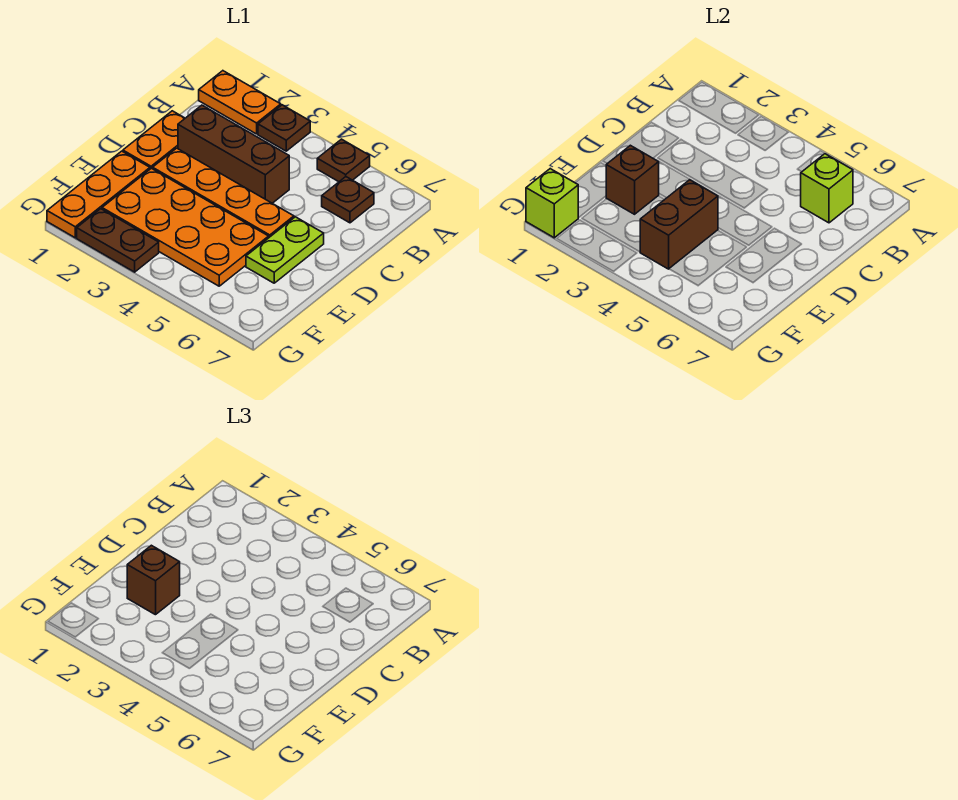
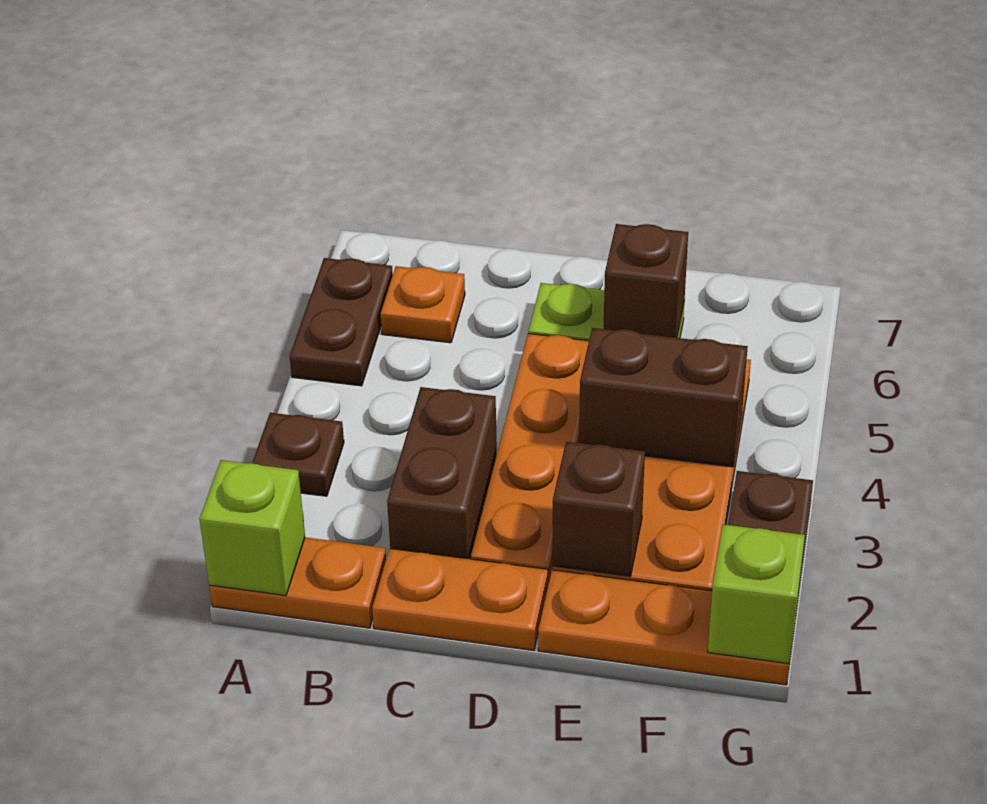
orange plate A1:A2 level 1 -> orange plate A1:B1 level 1
brown plate A5 level 1 -> brown plate A5:A6 level 1
brown plate B6 level 1 -> orange plate B6 level 1
lime brick B6 level 2 -> lime brick A1 level 2
brown brick C2:C4 level 1 -> brown brick C2:C3 level 1
brown brick E2 level 3 -> brown brick E6 level 2

